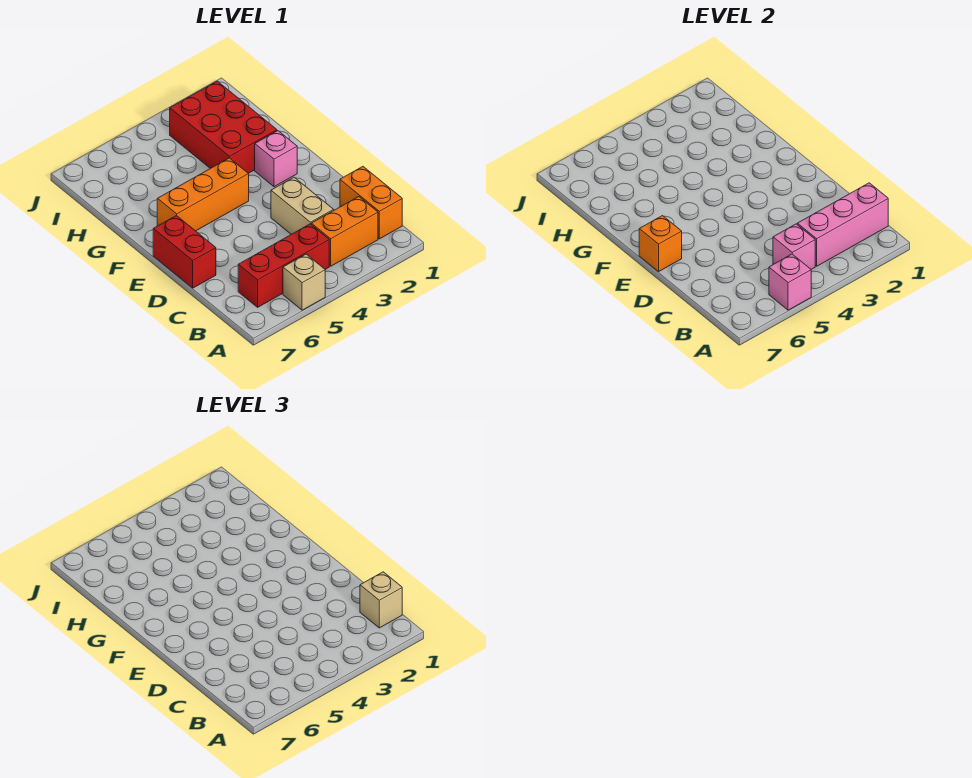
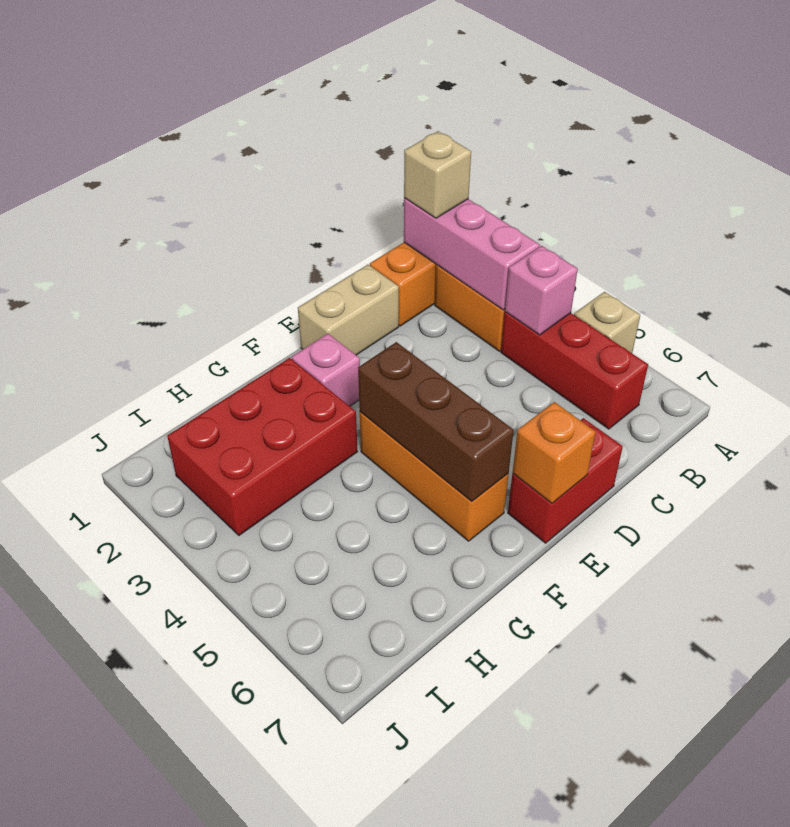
pink brick A5 level 2 -> none
tan brick C3:D3 level 1 -> tan brick D1:E1 level 1
none -> brown brick F4:F6 level 2

